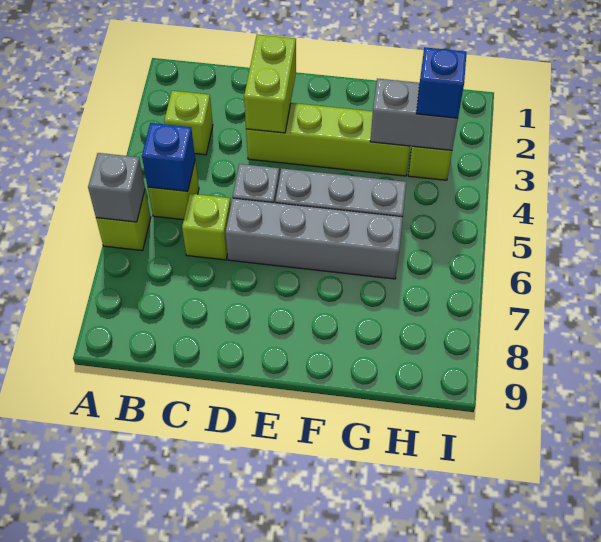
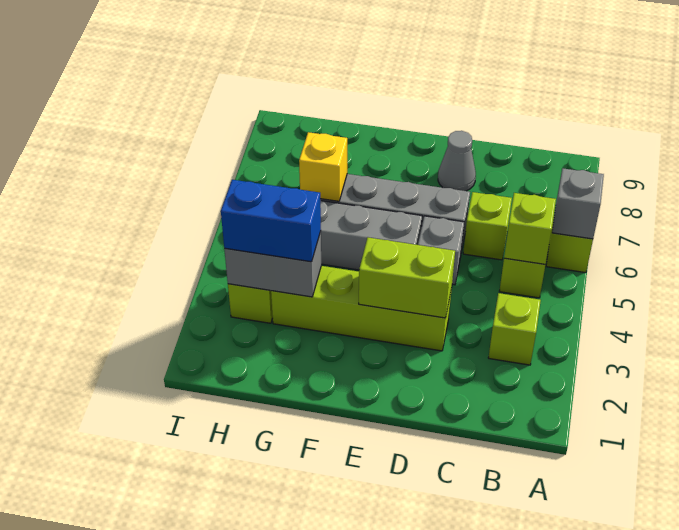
blue brick B5 level 2 -> lime brick B5 level 2
lime brick D2:D3 level 2 -> lime brick D3:E3 level 2
none -> grey cone D8 level 1
none -> yellow brick G6 level 2
blue brick H3 level 3 -> blue brick G3:H3 level 3

